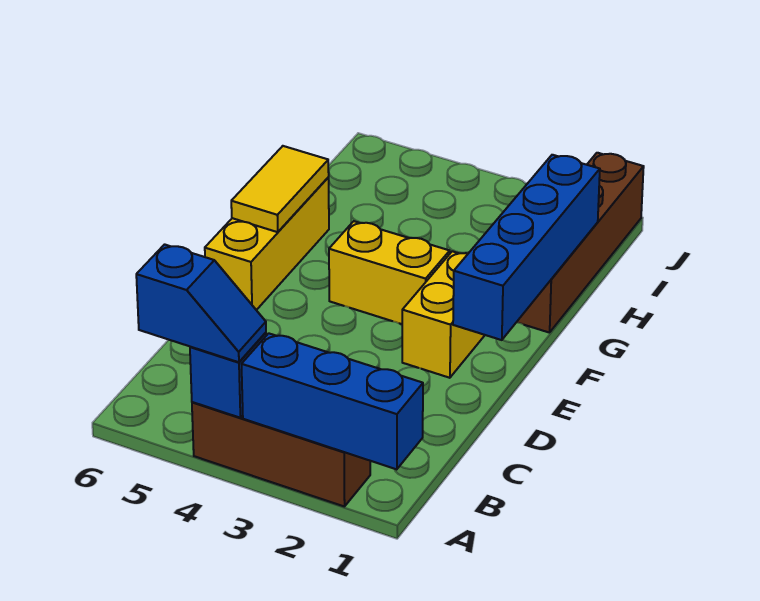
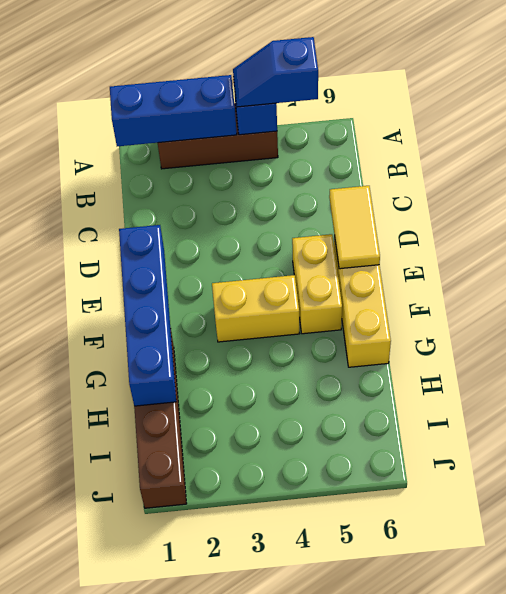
yellow brick E2:F2 level 1 -> yellow brick E5:F5 level 1
yellow tile F6:G6 level 2 -> yellow tile D6:E6 level 2

